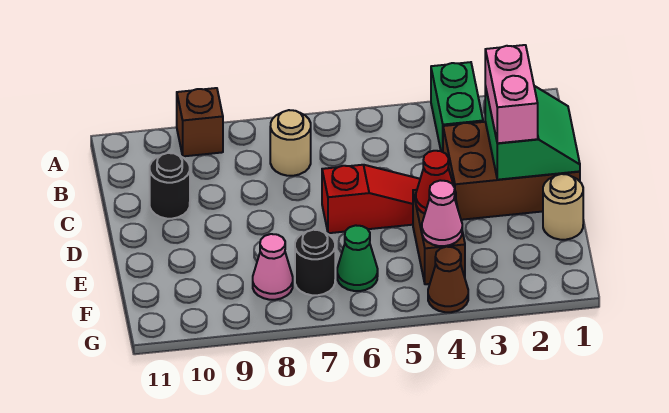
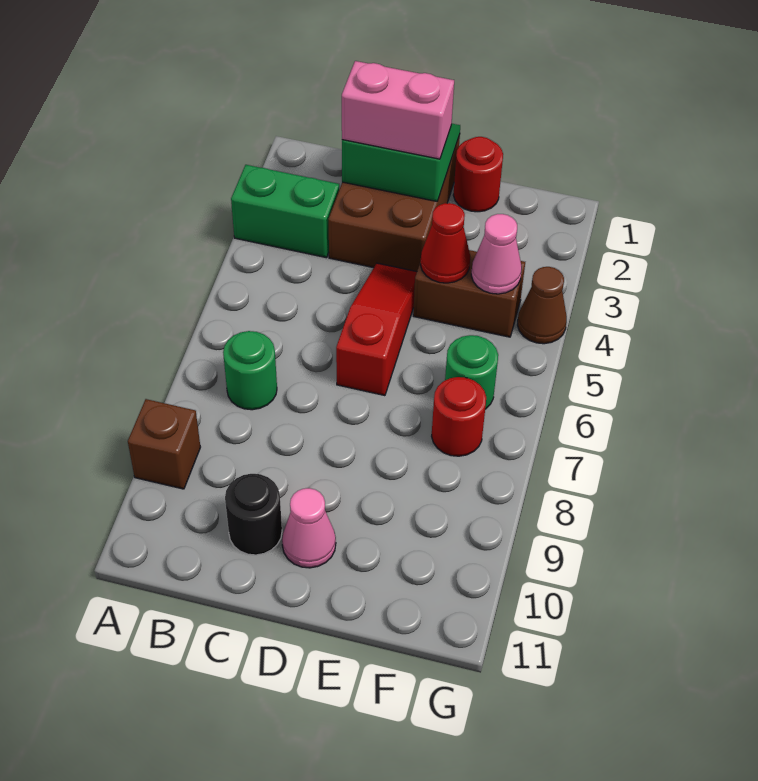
tan round brick B7 level 1 -> green round brick B7 level 1
tan round brick E1 level 1 -> red round brick E1 level 1
green cone F6 level 1 -> green round brick F6 level 1
black round brick F7 level 1 -> red round brick F7 level 1
pink cone F8 level 1 -> pink cone D10 level 1

